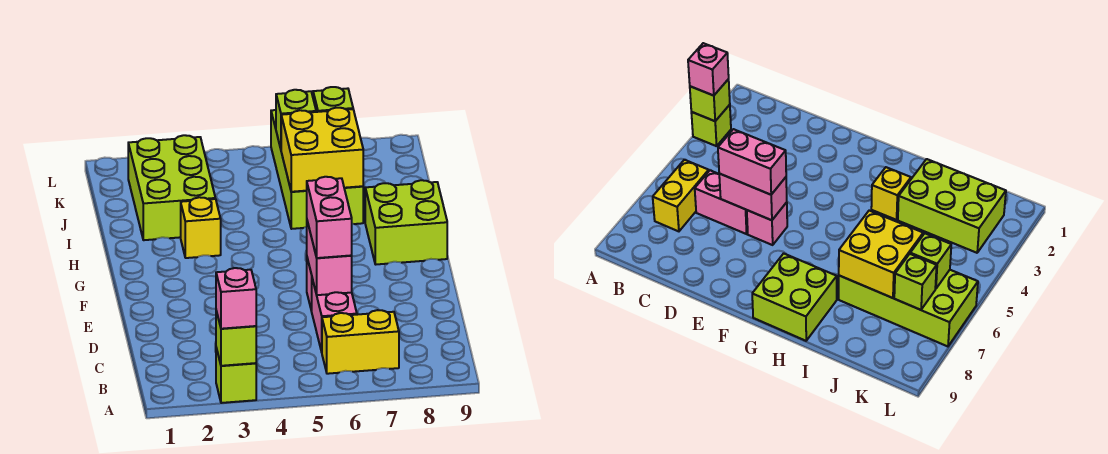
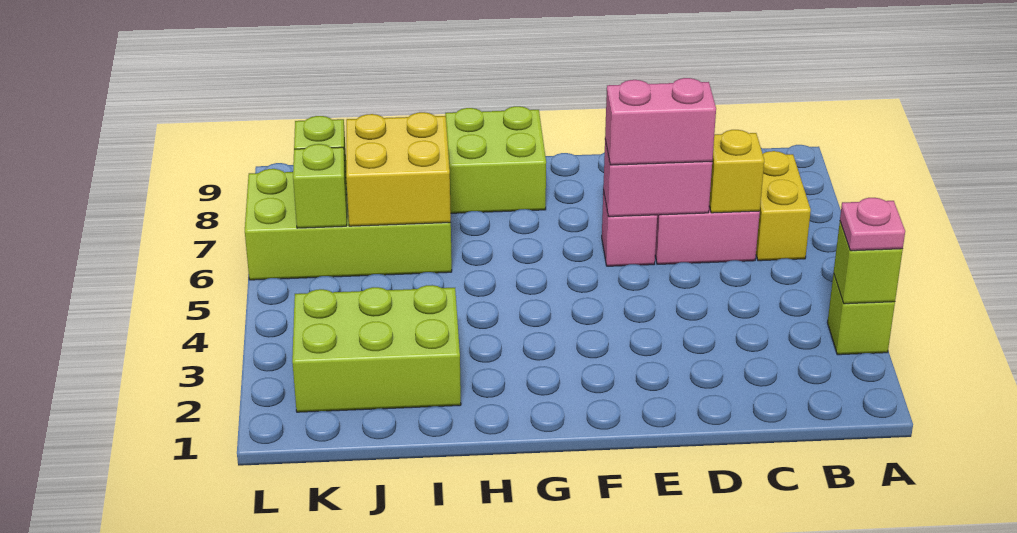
pink brick A3 level 3 -> pink plate A3 level 3
yellow brick H3 level 1 -> yellow brick C6 level 2

